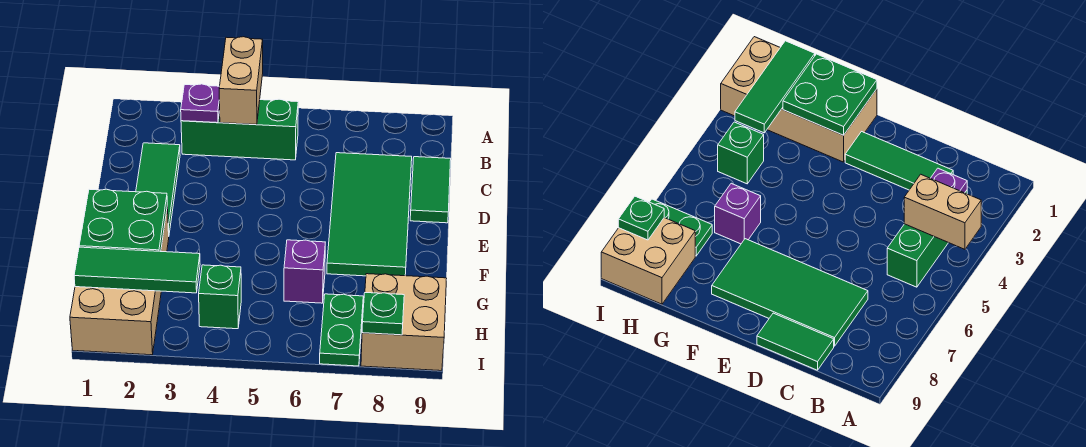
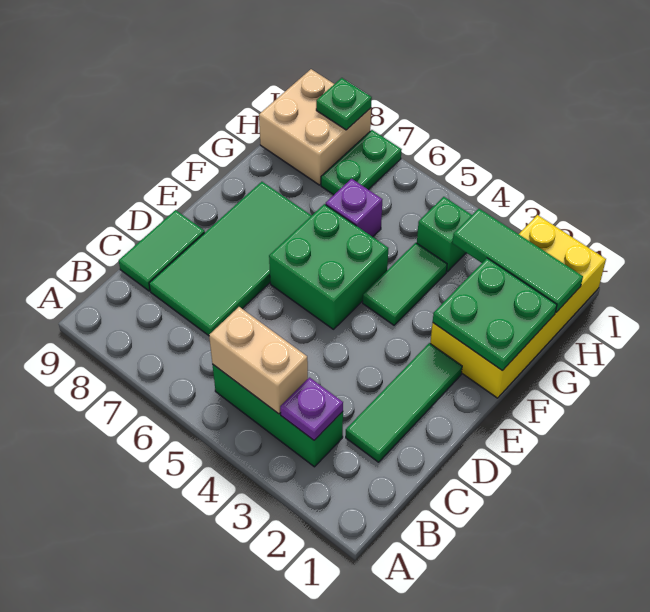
tan brick A4:B4 level 2 -> tan brick B4:B5 level 2
none -> green brick E5:F6 level 1
tan brick F1:I2 level 1 -> yellow brick F1:I2 level 1
none -> green tile F4:G4 level 1

